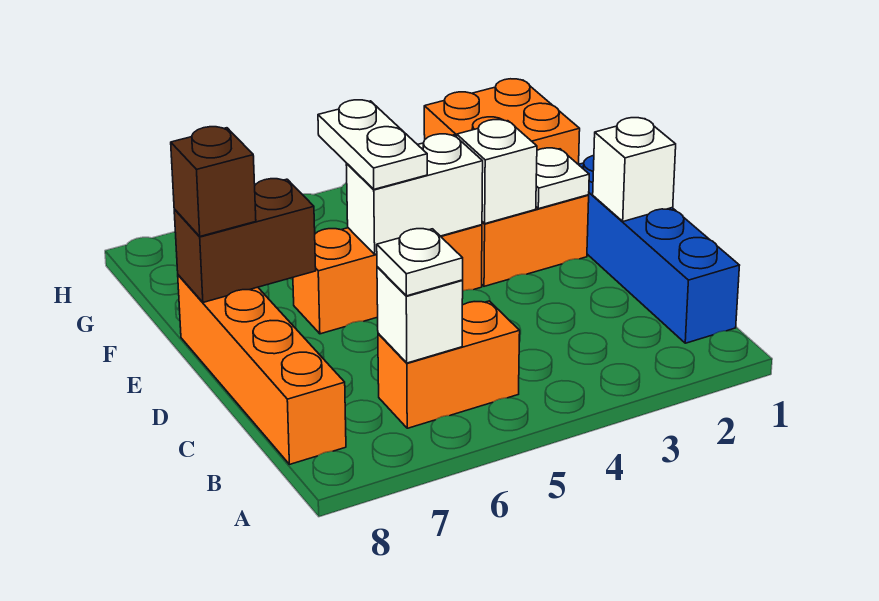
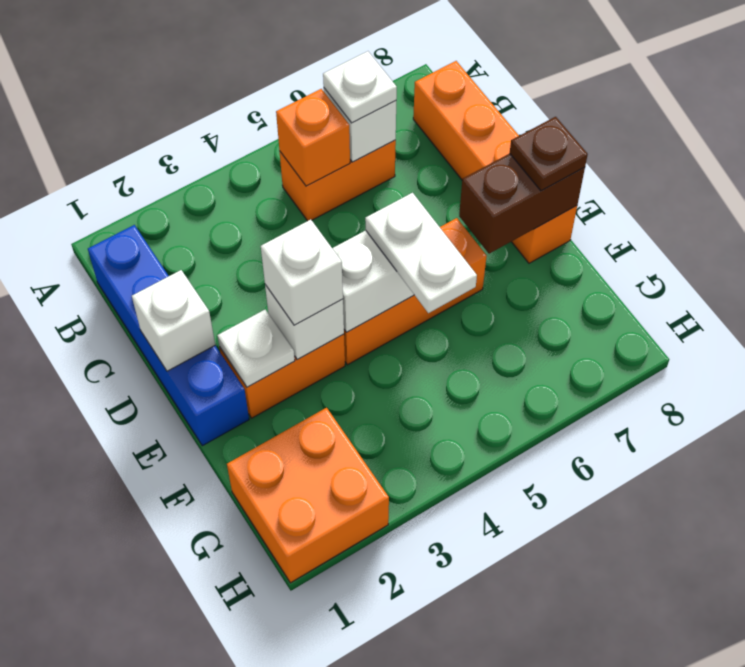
none -> orange brick B5 level 2
none -> white brick E3 level 3
brown brick E8 level 3 -> brown plate E8 level 3

